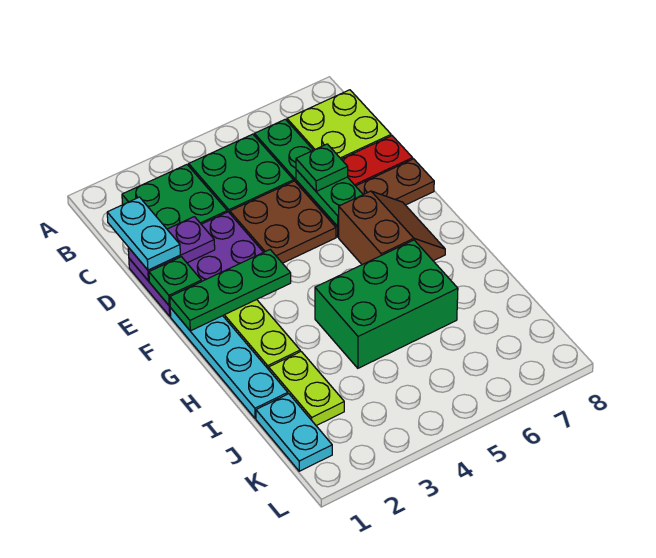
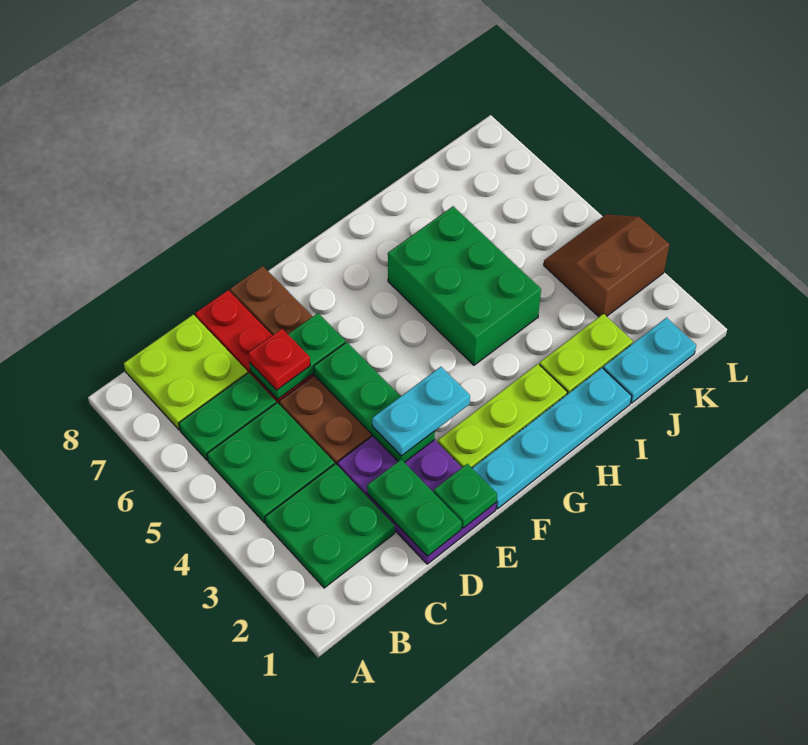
cyan plate C1:D1 level 3 -> cyan plate E3:F3 level 3
purple plate D1:D2 level 2 -> green plate D1:D2 level 2
green plate D6 level 3 -> red plate D6 level 3
green plate F1:F3 level 2 -> green plate E3:E5 level 2
brown slope F6:G7 level 1 top 6 -> brown slope K3:L4 level 1 top 3

